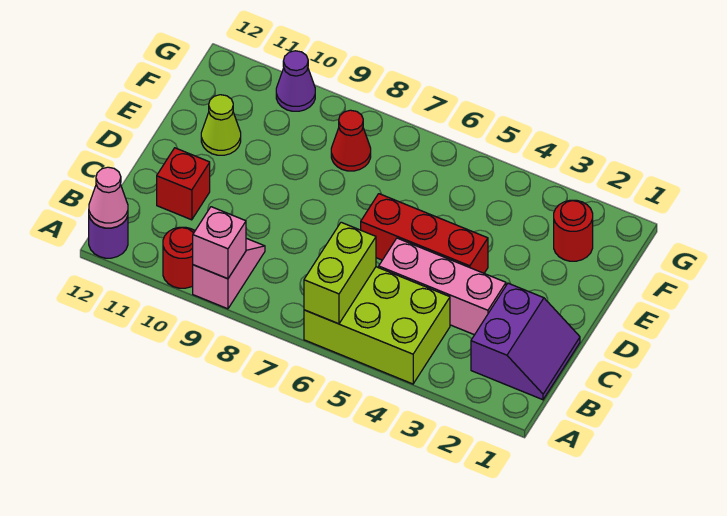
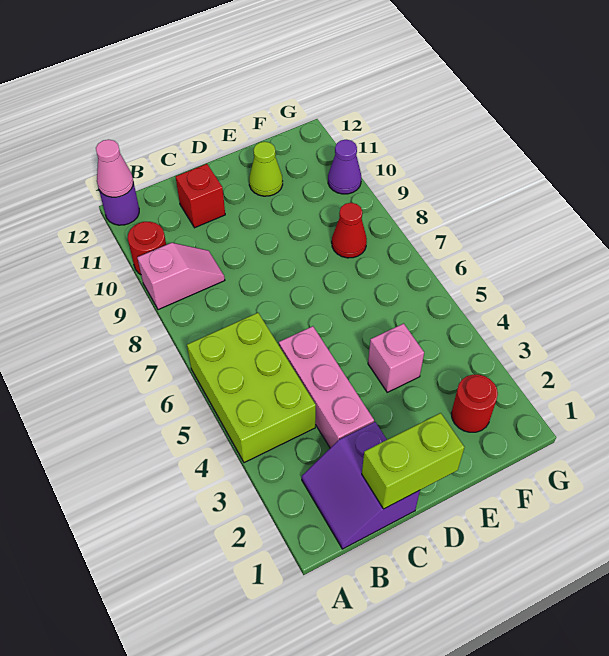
lime brick A6:B6 level 2 -> lime brick C1:D1 level 2
pink brick A9 level 2 -> pink brick E4 level 1
purple slope B1:C2 level 1 top 2 -> purple slope B1:C2 level 1 top C
red brick D4:D6 level 1 -> none

